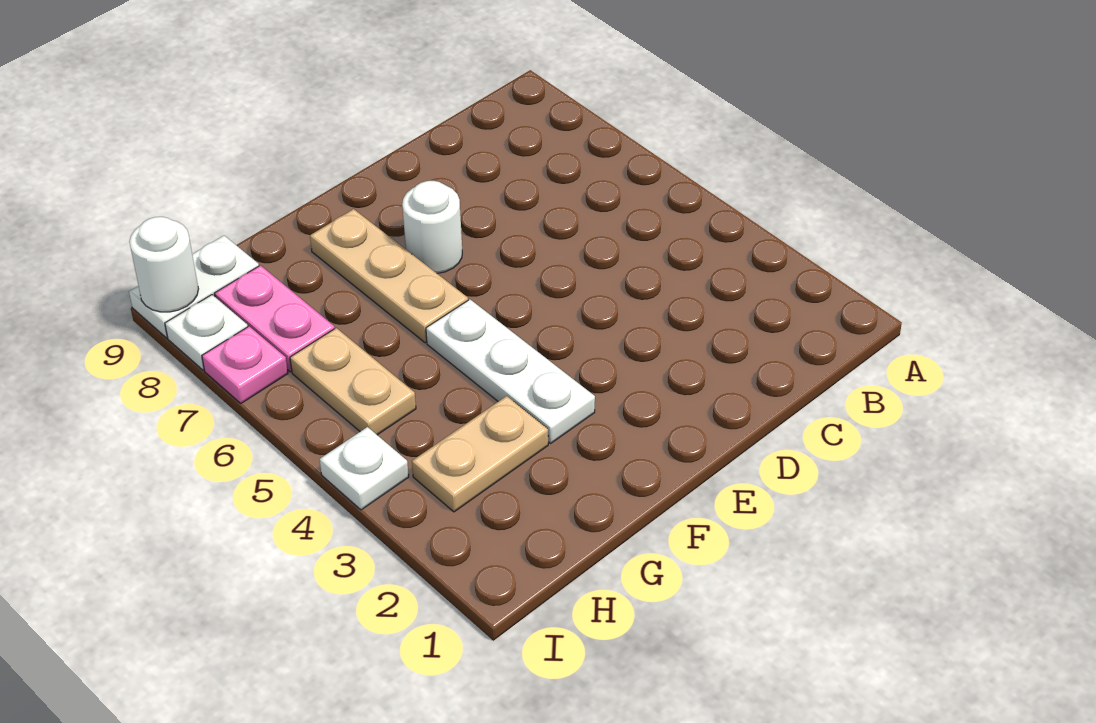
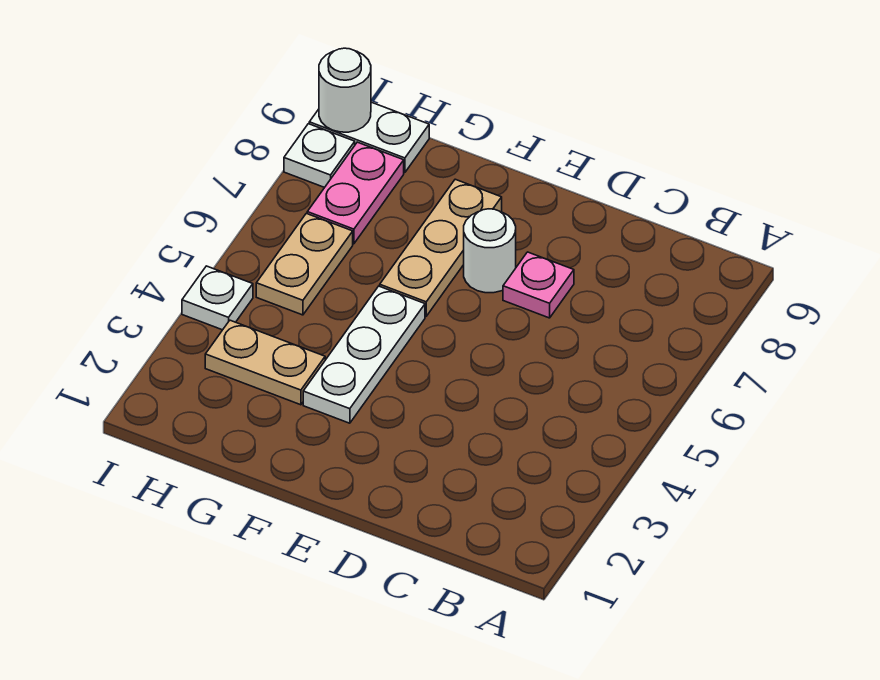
pink plate I7 level 1 -> pink plate D7 level 1

